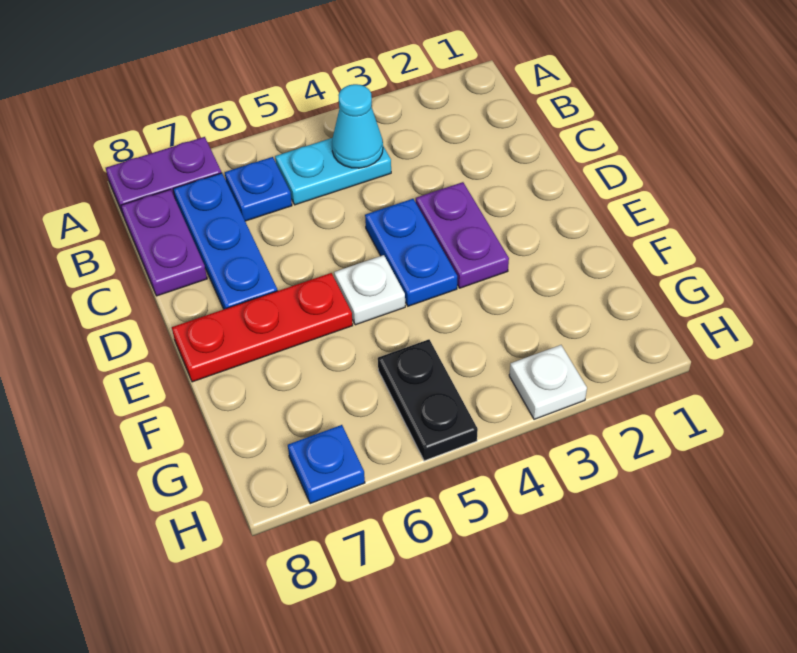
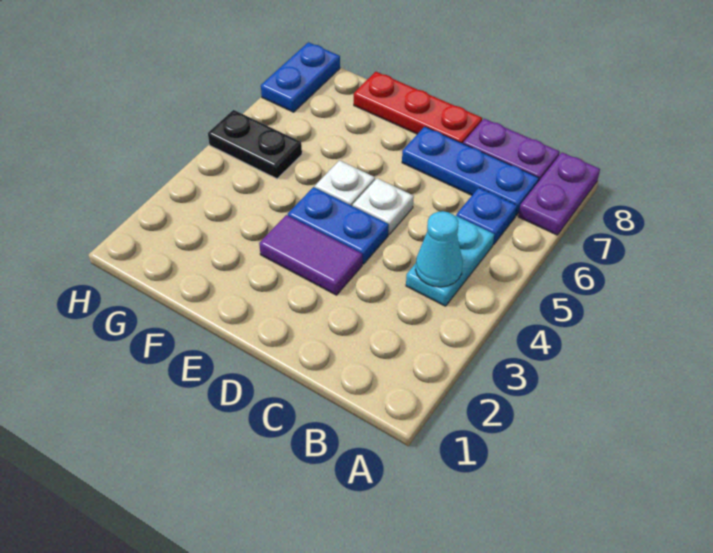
purple plate D3:E3 level 1 -> purple tile D3:E3 level 1
red plate E6:E8 level 1 -> red plate D8:F8 level 1
white plate H3 level 1 -> white plate D5 level 1
blue plate H7 level 1 -> blue plate H7:H8 level 1

